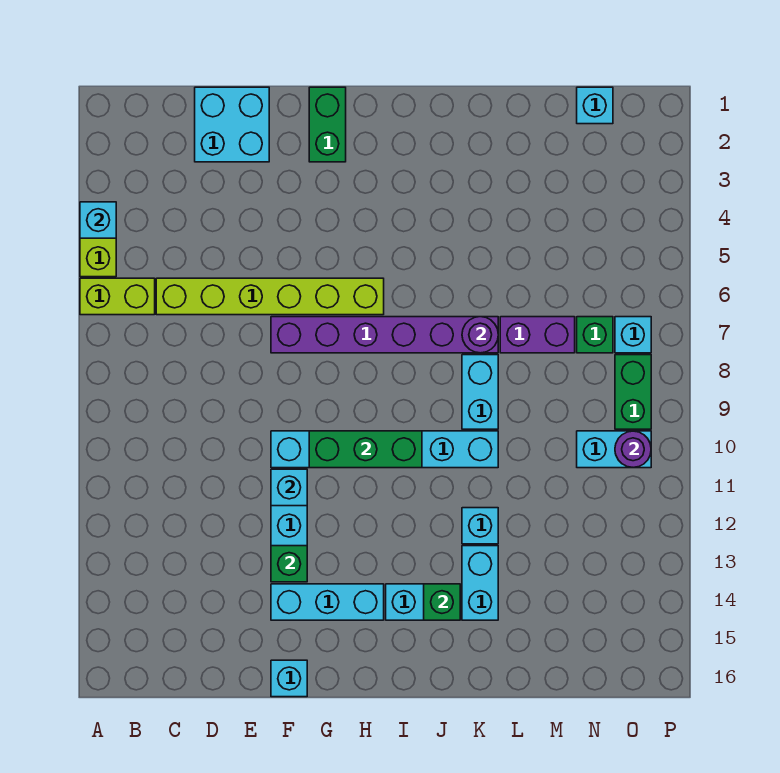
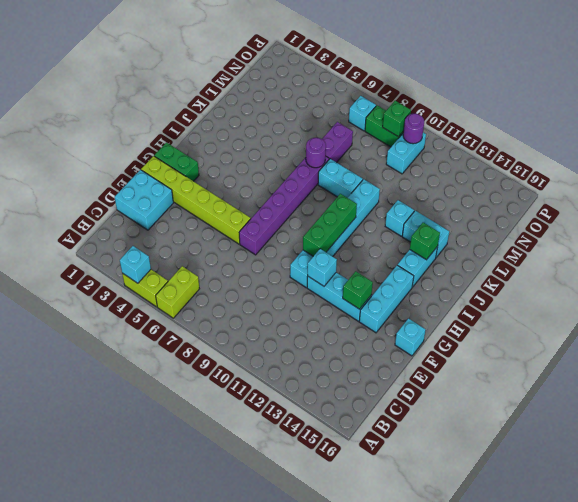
lime brick C6:H6 level 1 -> lime brick F1:F6 level 1
cyan brick N1 level 1 -> none
green brick N7 level 1 -> green brick O9 level 2

